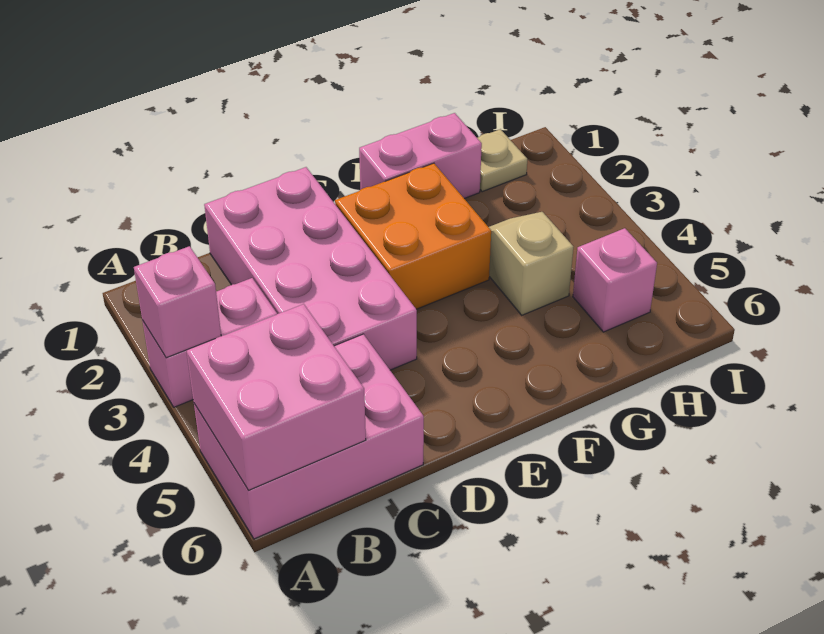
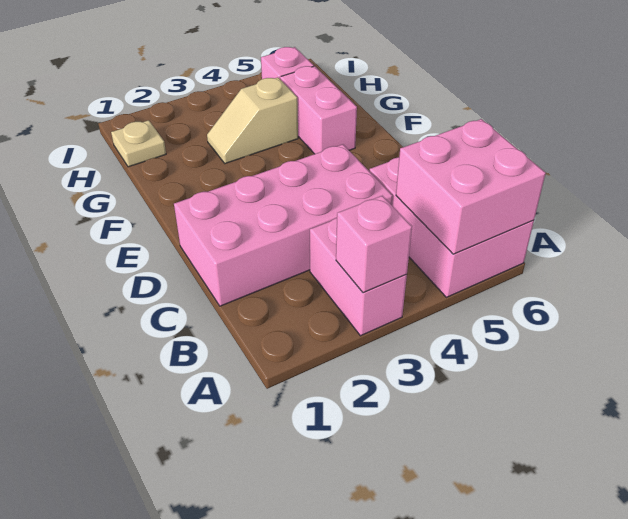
orange brick E2:F3 level 1 -> none
pink brick F1:G1 level 1 -> pink brick F5:G5 level 1

